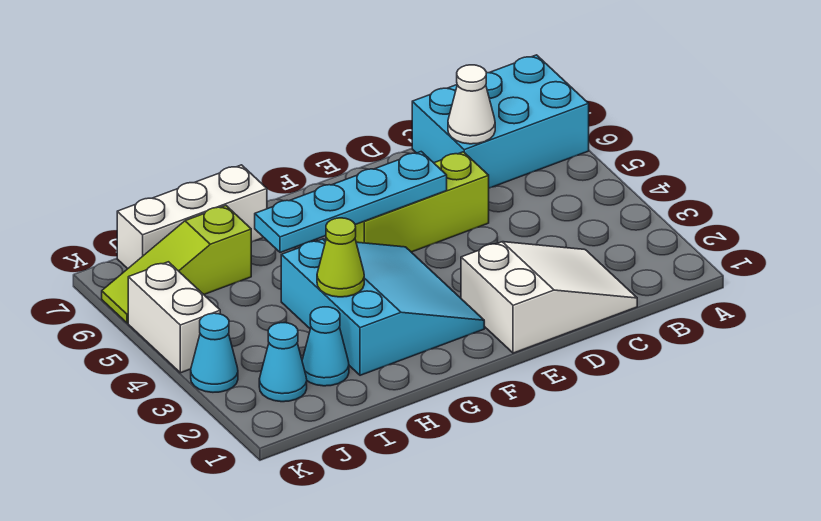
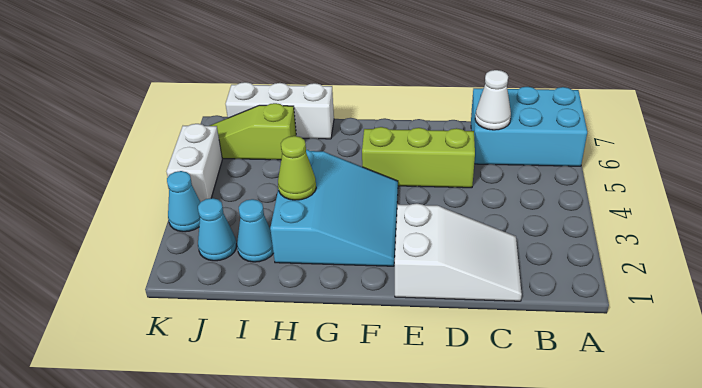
cyan plate E5:H5 level 2 -> none

